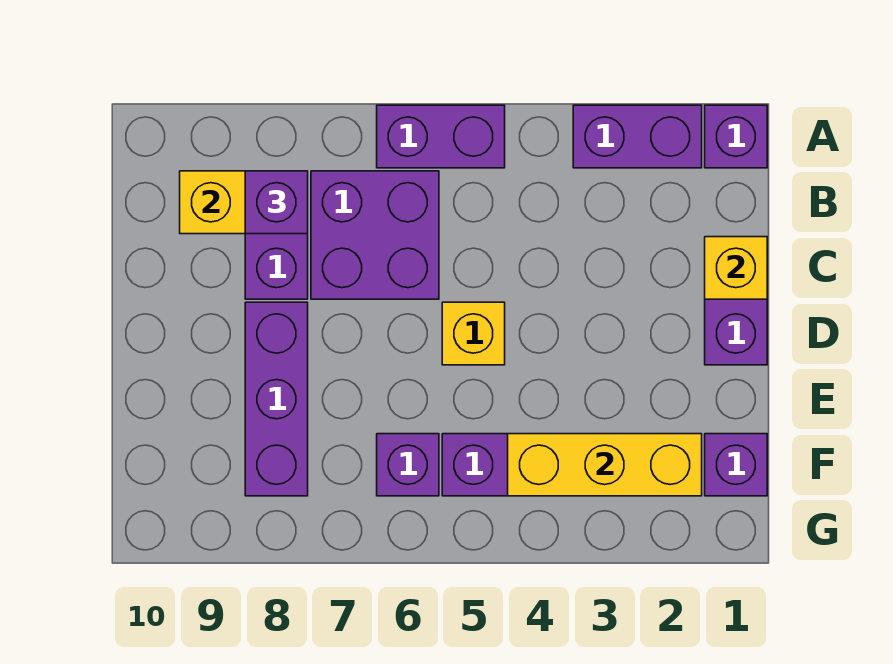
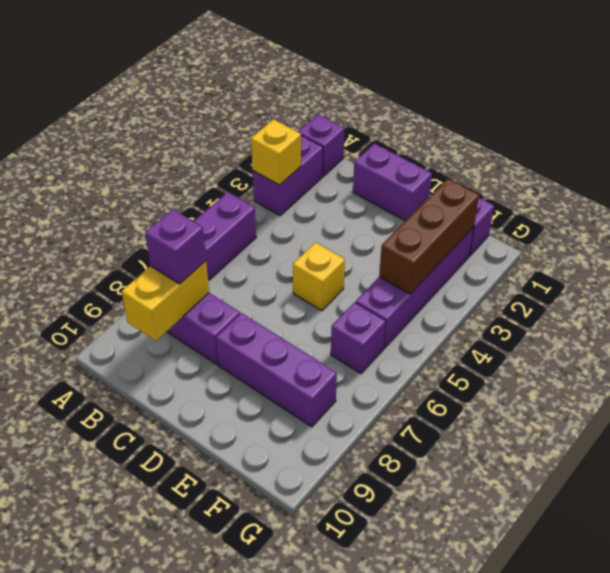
purple brick B6:C7 level 1 -> none
yellow brick C1 level 2 -> yellow brick A3 level 2
yellow brick F2:F4 level 2 -> brown brick F2:F4 level 2

